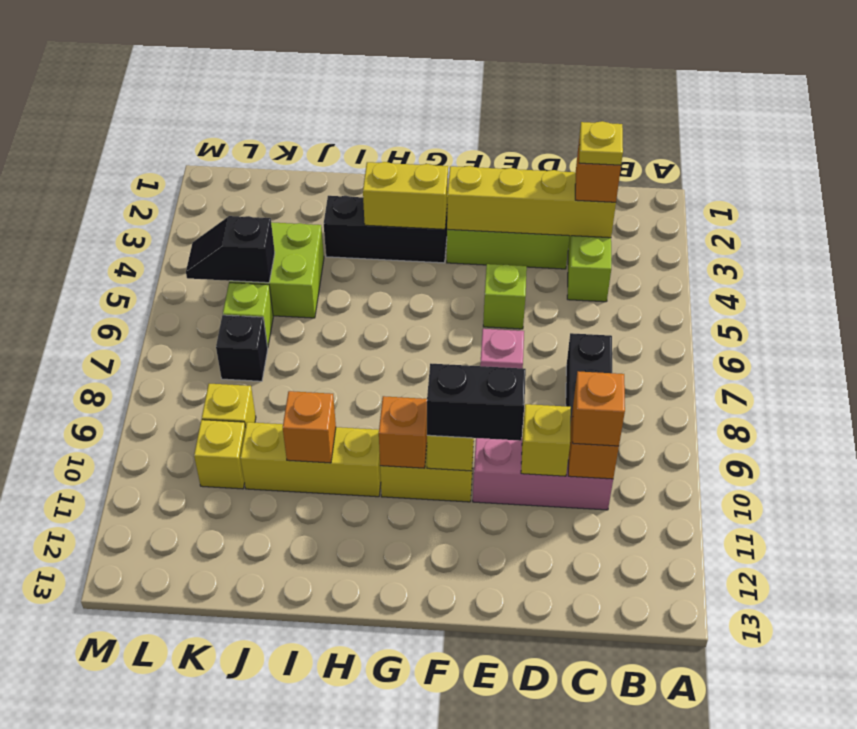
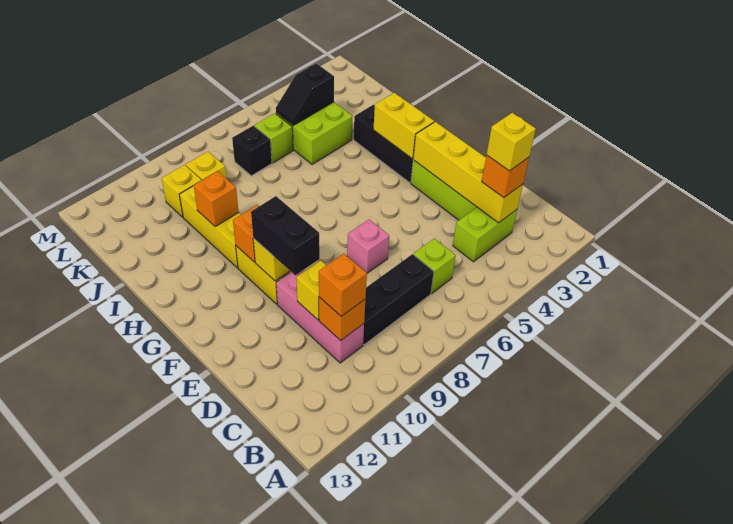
yellow plate C3 level 4 -> yellow brick C3 level 4
lime brick E5 level 1 -> lime brick C6 level 1
black slope K5:L5 level 2 top K -> black slope K4:K5 level 2 top 4

